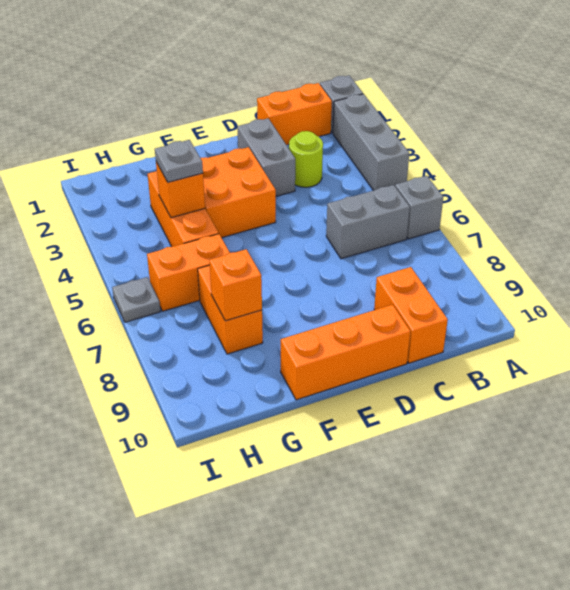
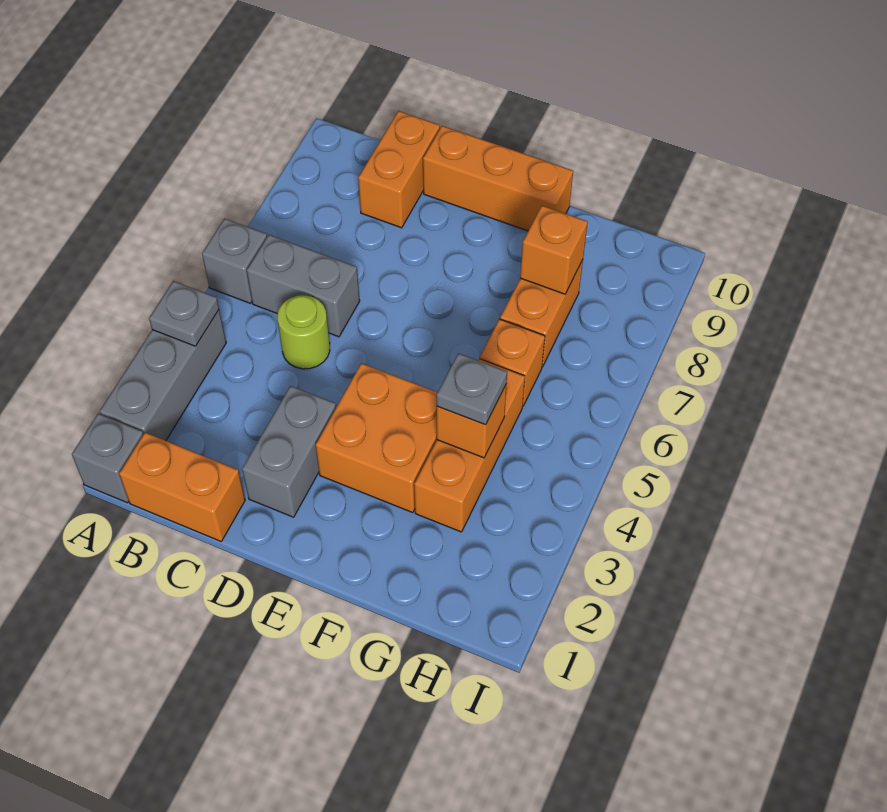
lime round brick C3 level 1 -> lime round brick C5 level 1
orange brick G6:H6 level 1 -> orange brick G6 level 1
grey plate I6 level 1 -> grey plate A4 level 2

